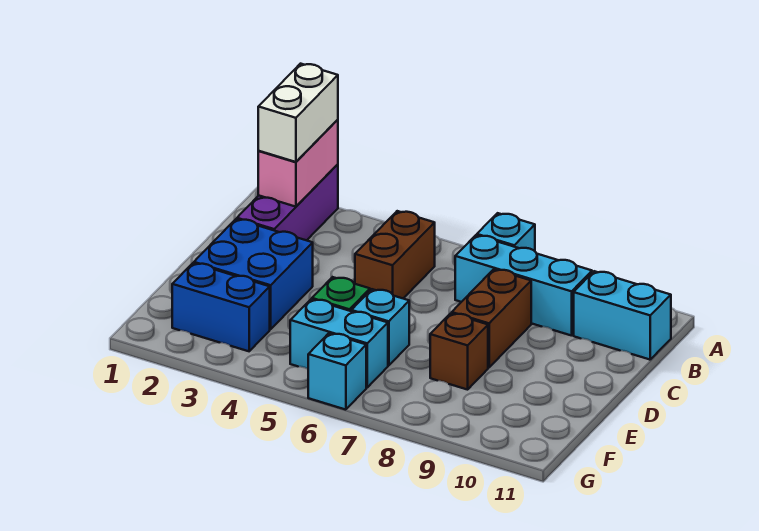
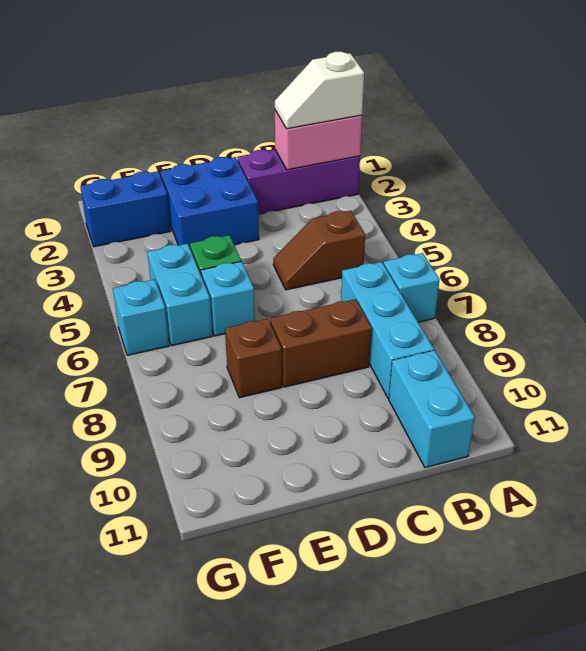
white brick A2:B2 level 3 -> white slope A2:B2 level 3 top A
brown brick B5:C5 level 1 -> brown slope B5:C5 level 1 top B
blue brick F2:F3 level 1 -> blue brick F2:G2 level 1

